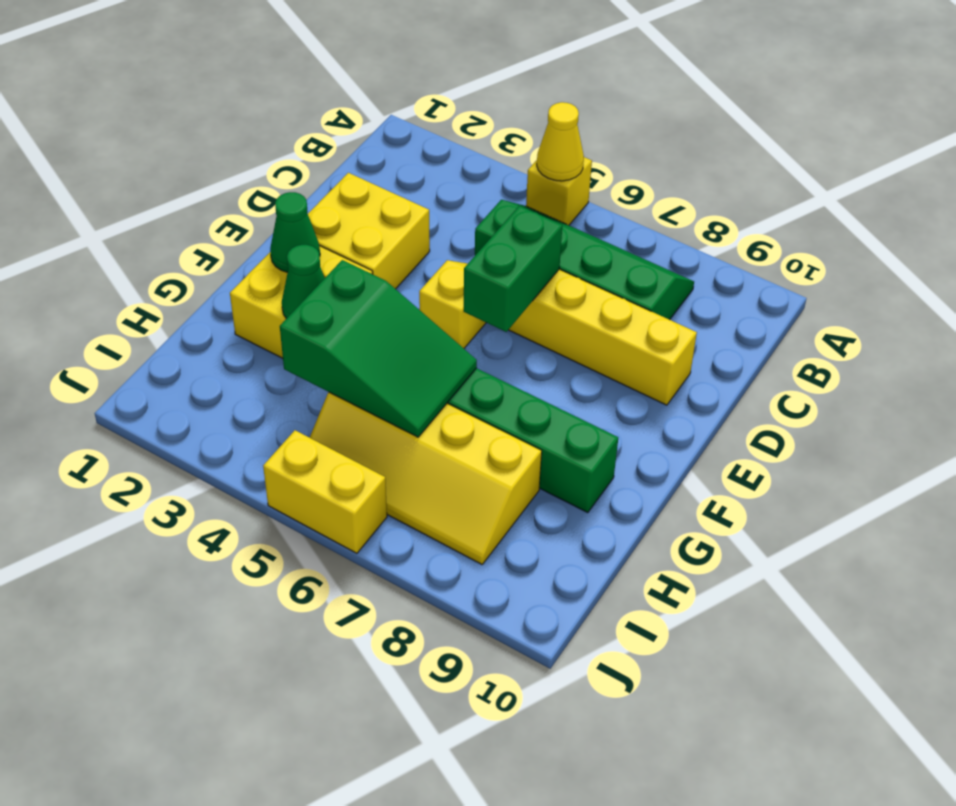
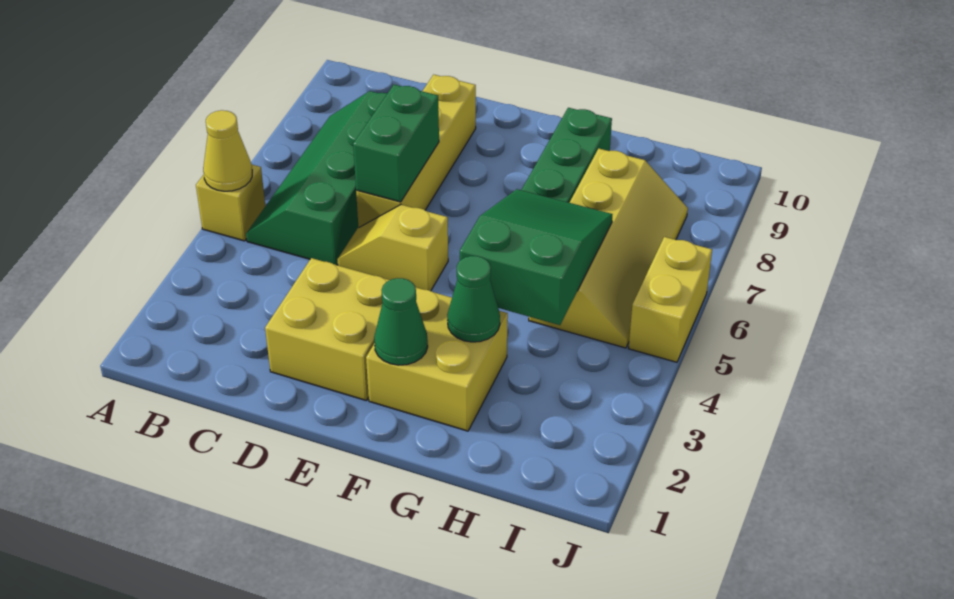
green brick D6:E6 level 2 -> green brick D6:D7 level 2

